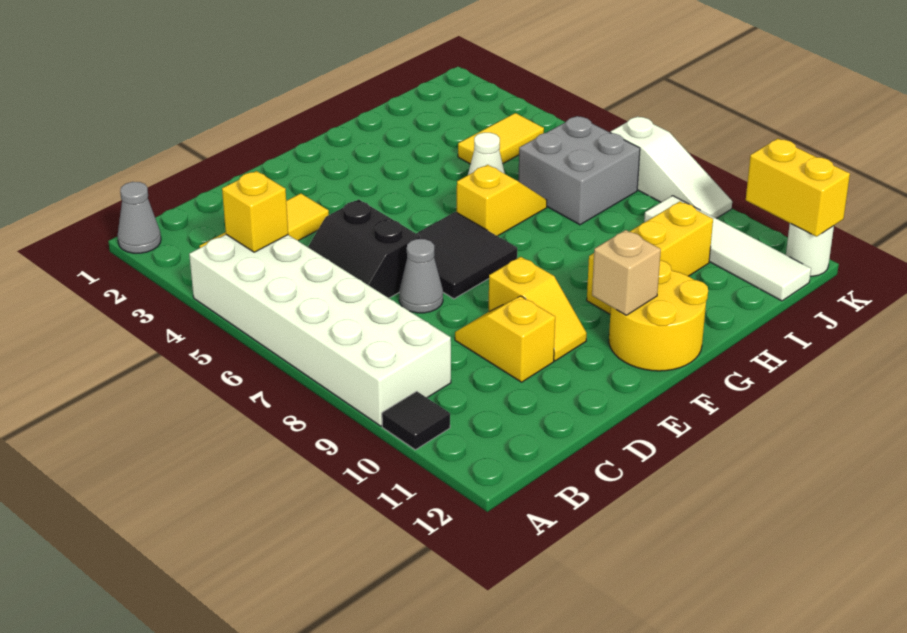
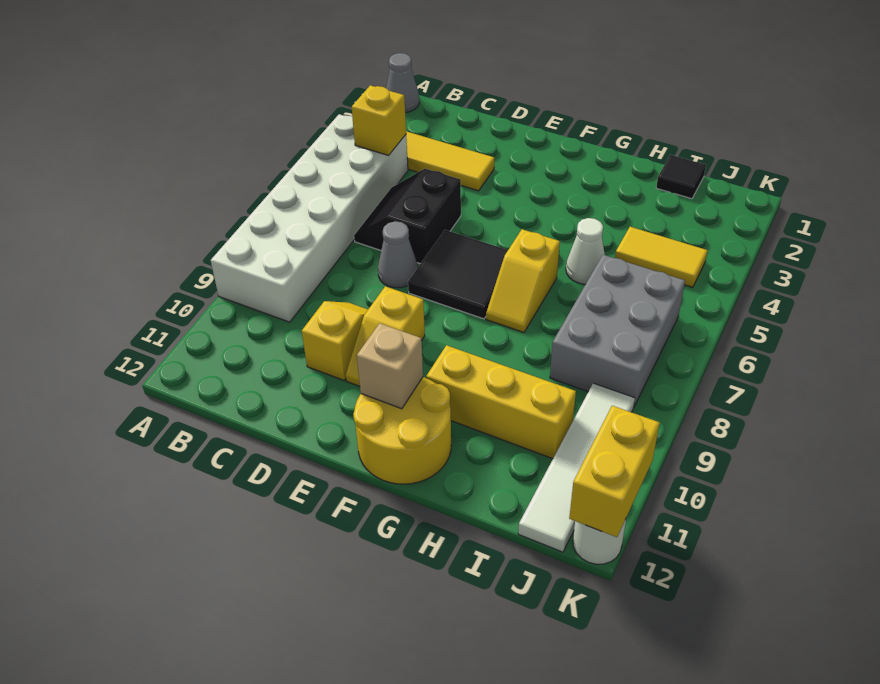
black tile A10 level 1 -> black tile I1 level 1
yellow slope G6:H6 level 1 top G -> yellow slope G6:G7 level 1 top 6
grey brick I6:J7 level 1 -> grey brick I6:J8 level 1
white slope K7:K9 level 1 top 7 -> none

